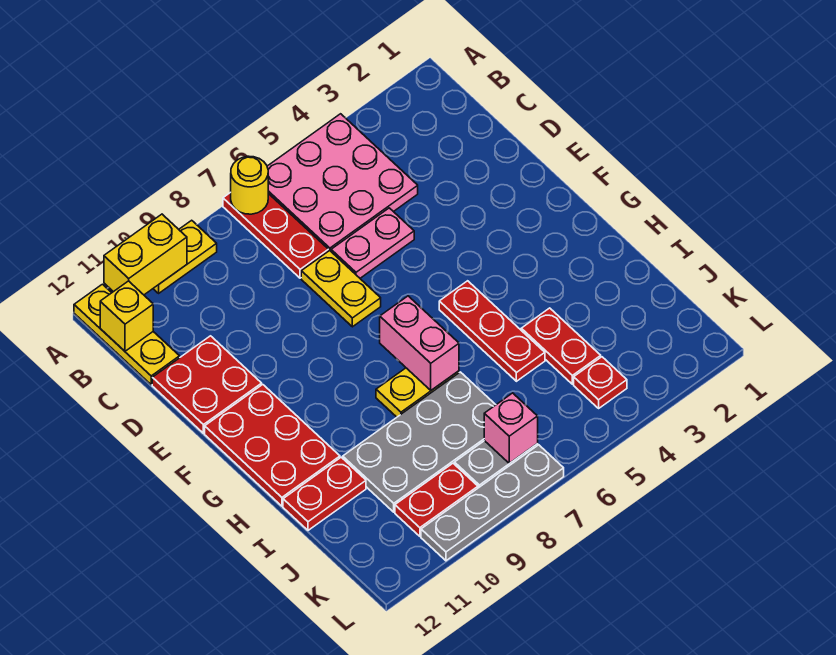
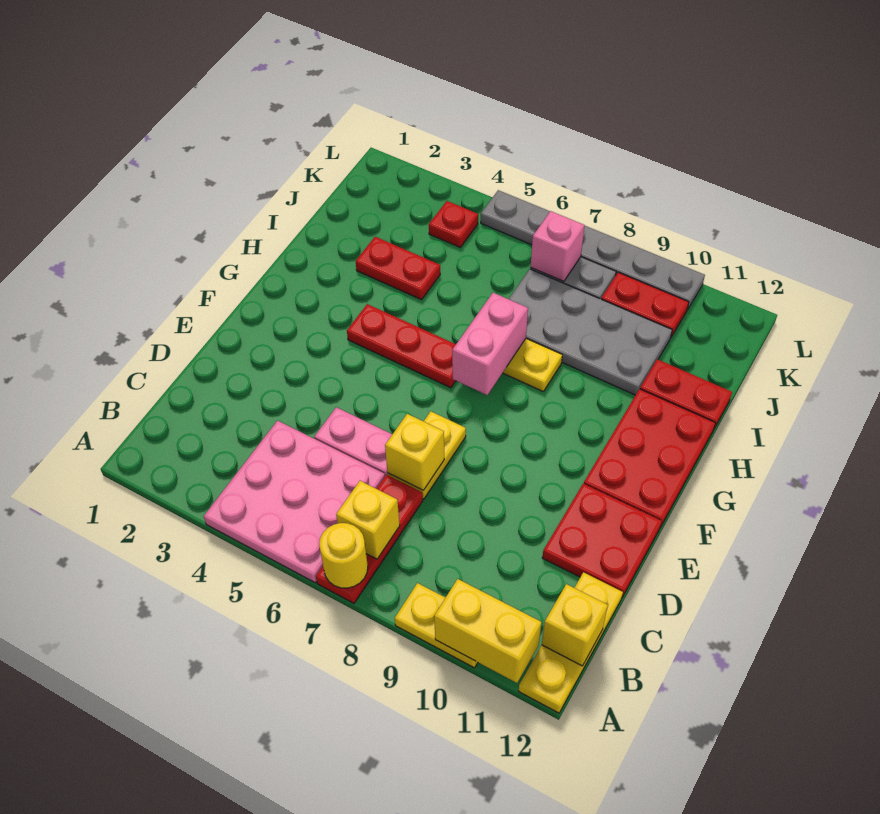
none -> yellow brick B7 level 2
none -> yellow brick D7 level 2
red plate G5:I5 level 1 -> red plate G4:G6 level 1
red plate I4:J4 level 1 -> red plate I3:I4 level 1
grey plate L7:L10 level 1 -> grey plate L5:L10 level 1

